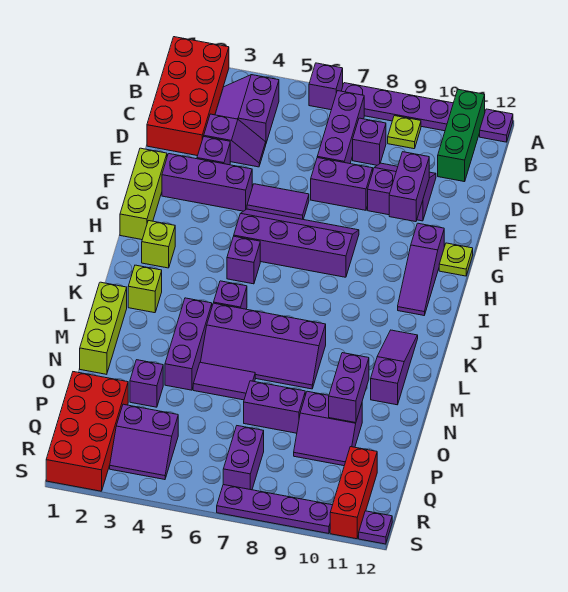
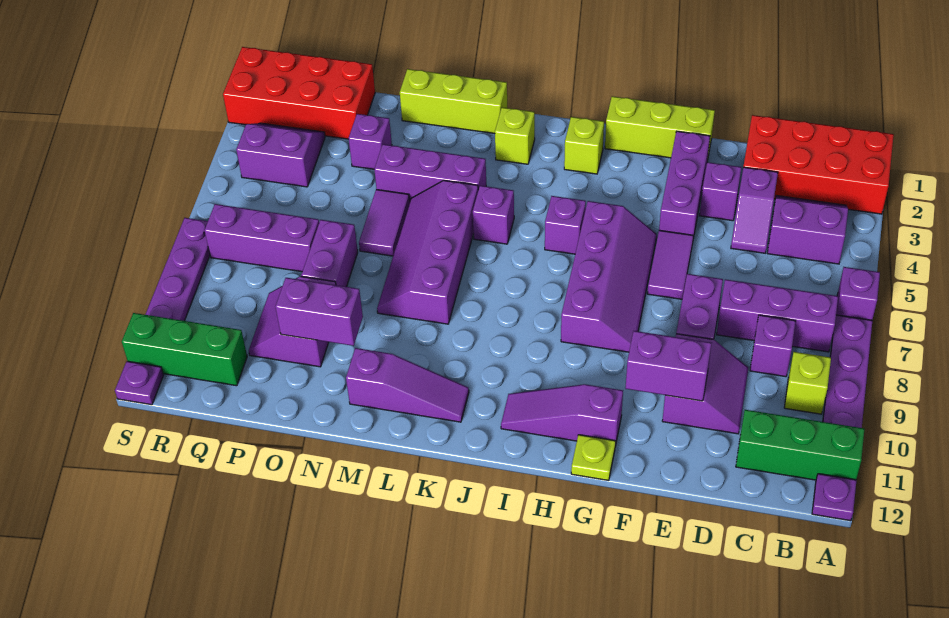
lime plate B9 level 1 -> lime brick B9 level 1
purple slope Q3:R4 level 1 top Q -> purple slope Q3:R4 level 1 top 4
purple brick Q7:R7 level 1 -> purple brick P7:R7 level 1
red brick Q11:S11 level 1 -> green brick Q11:S11 level 1

